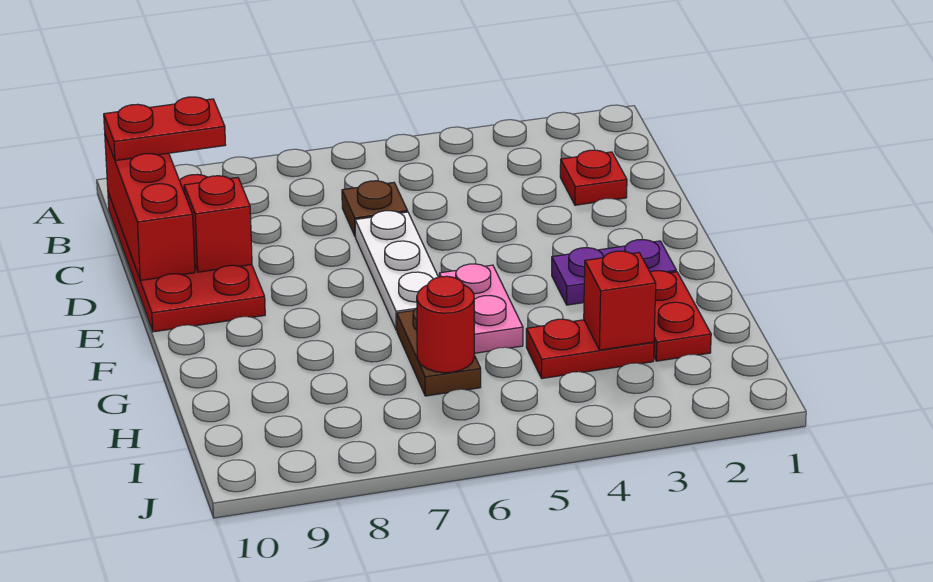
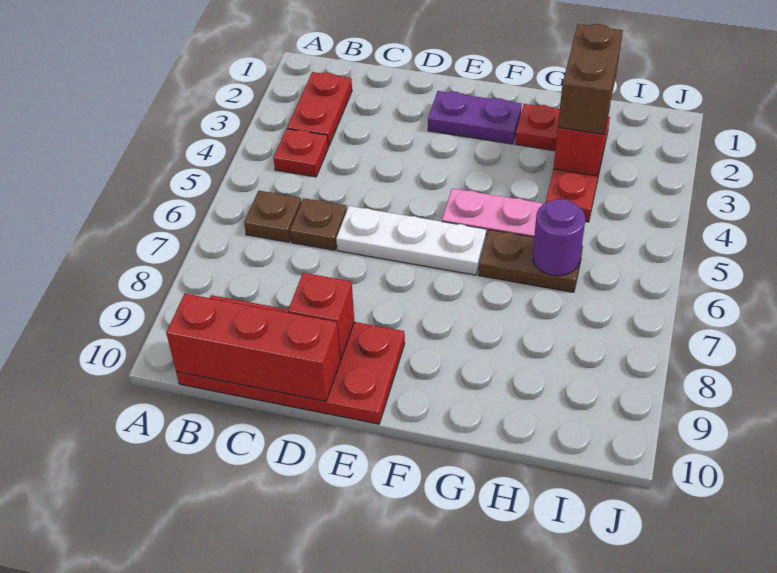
none -> brown plate B6 level 1
red plate B9:B10 level 3 -> red plate B2:B3 level 1
red plate C2 level 1 -> red plate B4 level 1
purple plate F2:F3 level 1 -> purple plate E2:F2 level 1
none -> brown brick H2:H3 level 3
red round brick H6 level 2 -> purple round brick H6 level 2

